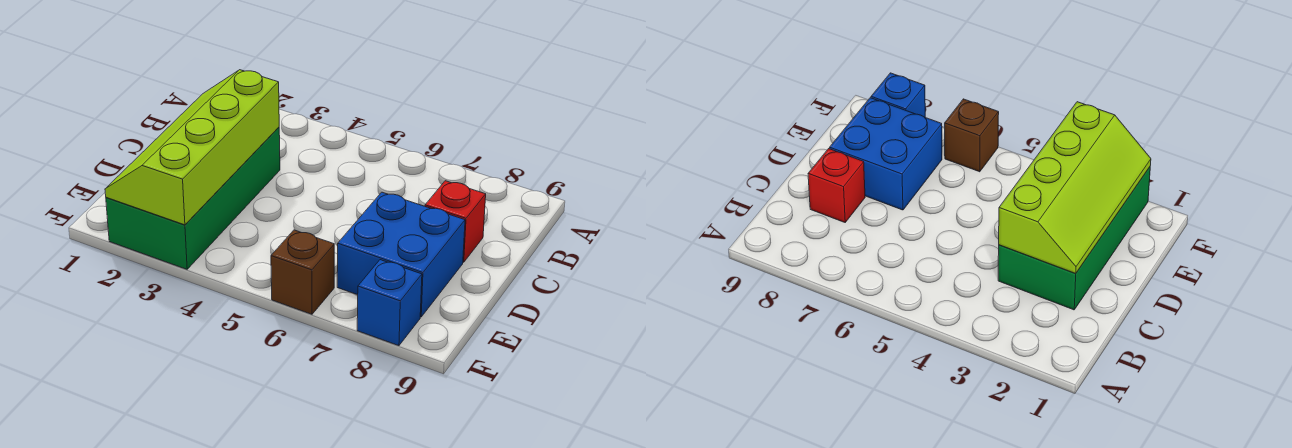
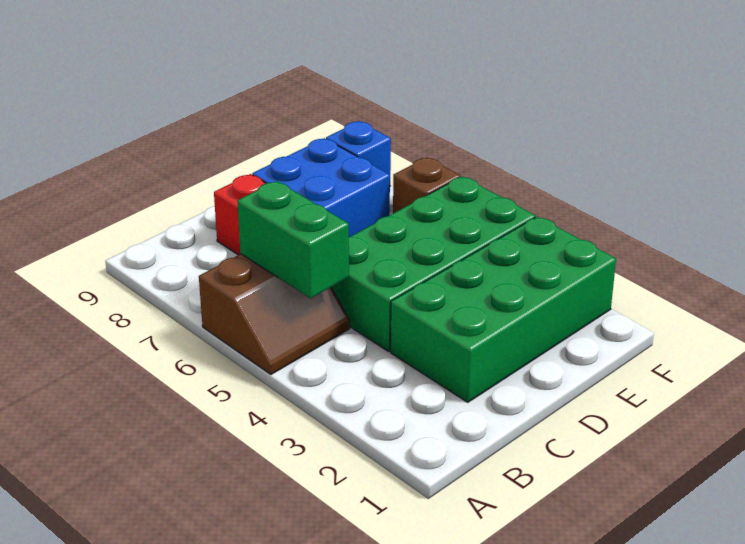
none -> brown slope A5:B6 level 1 top 6
none -> green brick B5:B6 level 2
lime slope C2:F3 level 2 top 3 -> none
none -> green brick C4:F5 level 1

